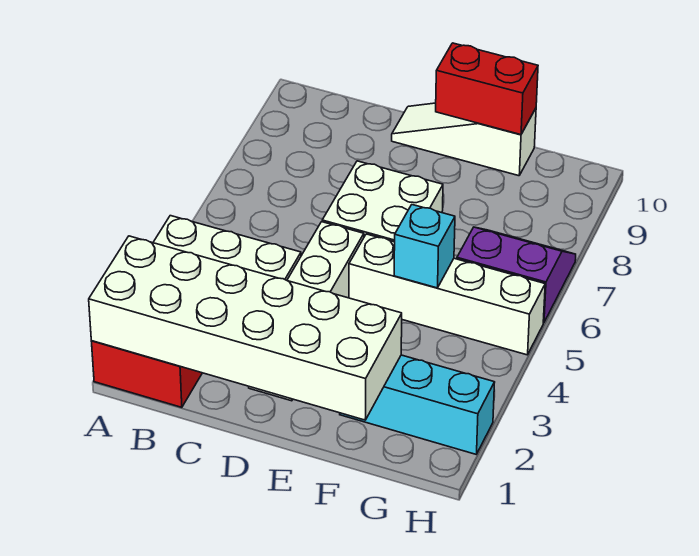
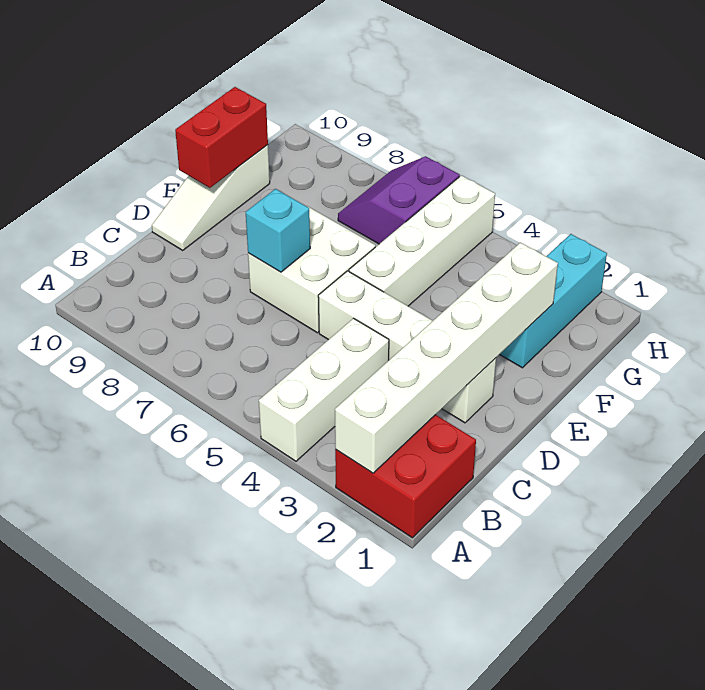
white brick A1:F2 level 2 -> white brick A2:F2 level 2
cyan brick F5 level 2 -> cyan brick D7 level 2

